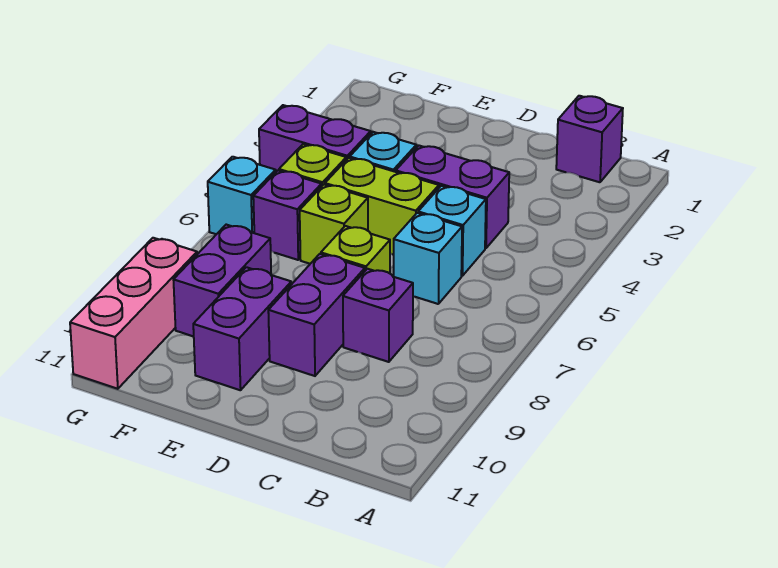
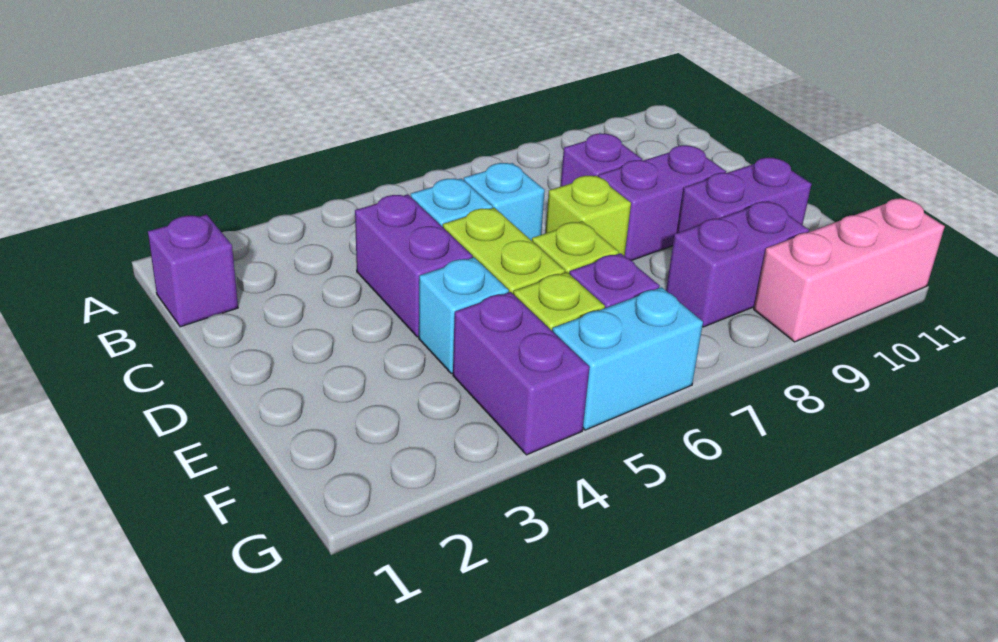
cyan brick G6 level 1 -> cyan brick G5:G6 level 1

